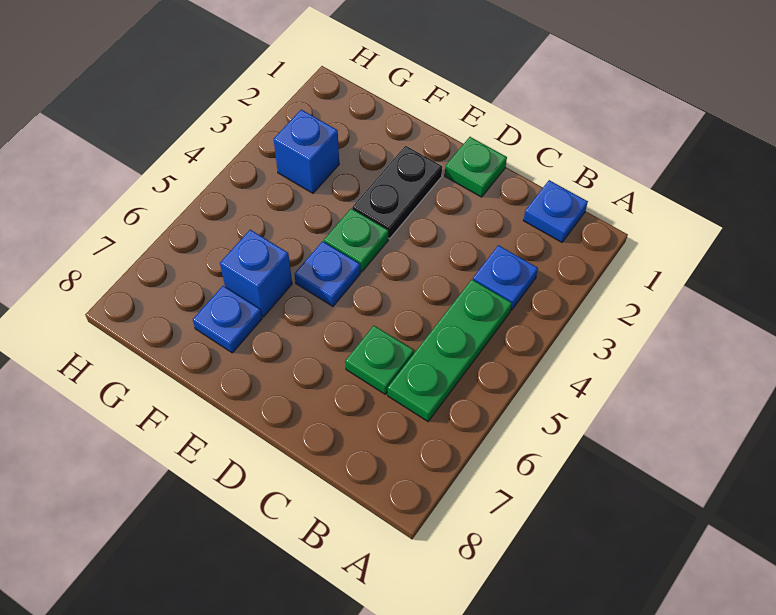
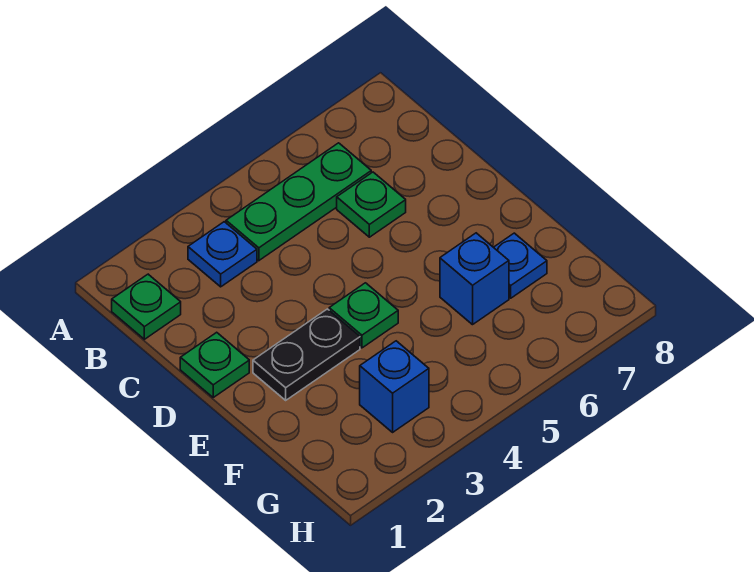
blue plate B1 level 1 -> green plate B1 level 1
blue plate E5 level 1 -> none

